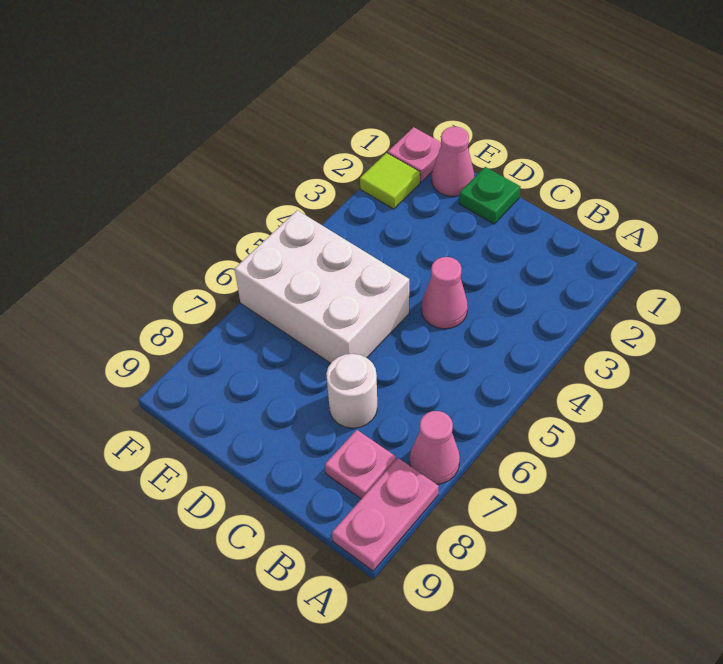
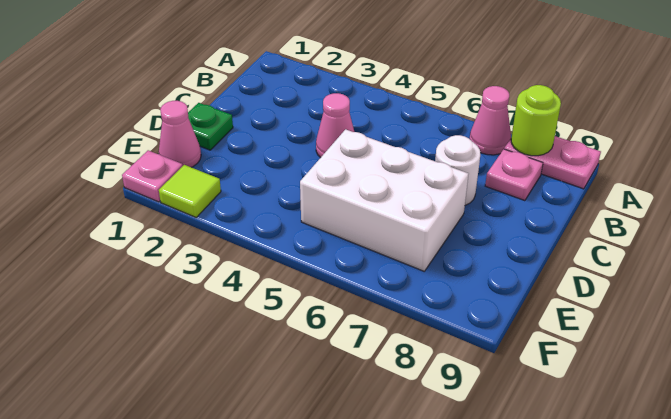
none -> lime round brick A8 level 2
white brick D5:F6 level 1 -> white brick D5:E7 level 1

